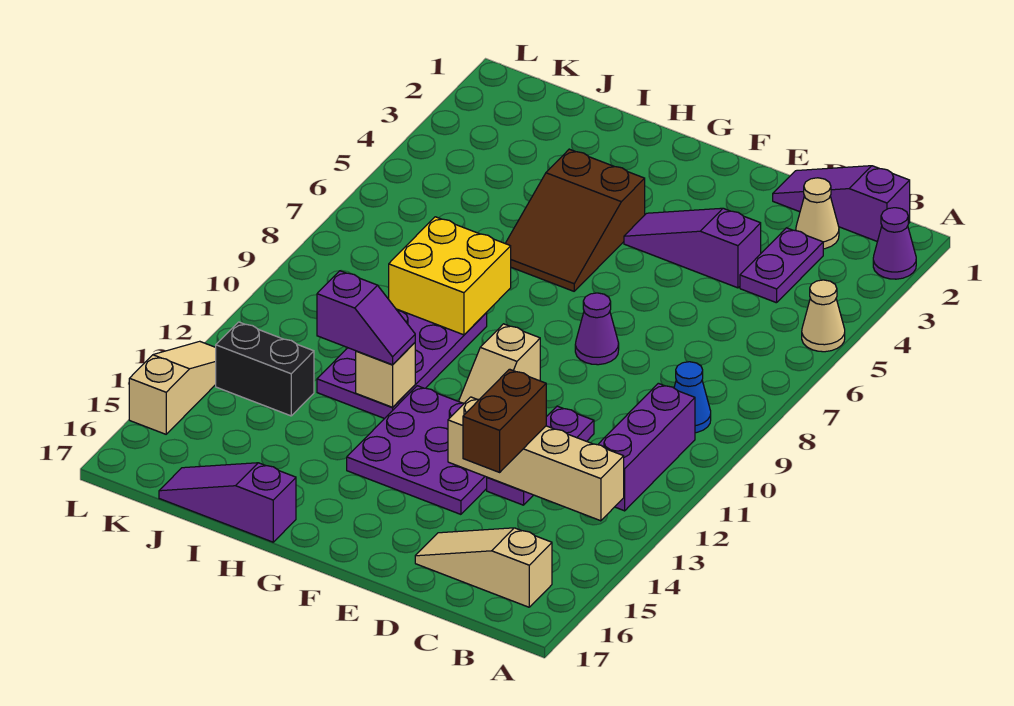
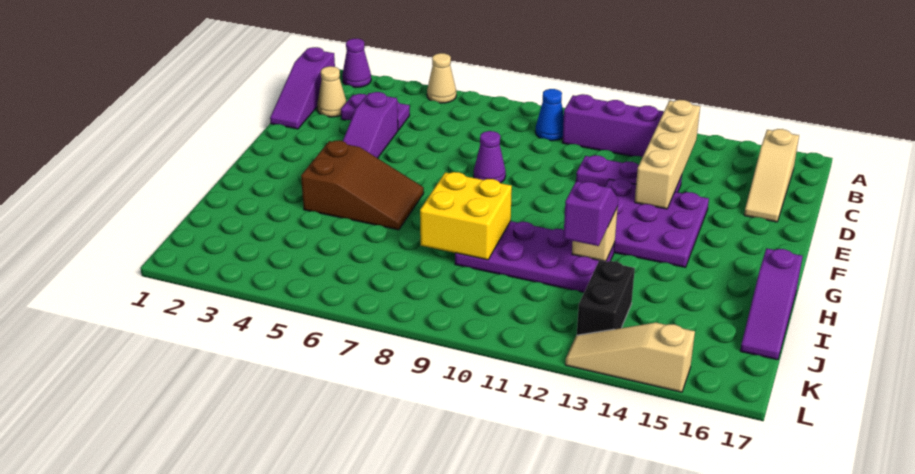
brown brick D13:D14 level 3 -> none
tan slope F10:F11 level 1 top 10 -> none

